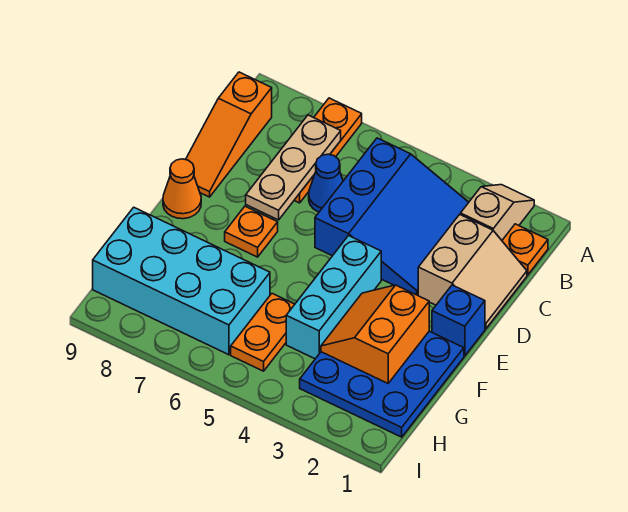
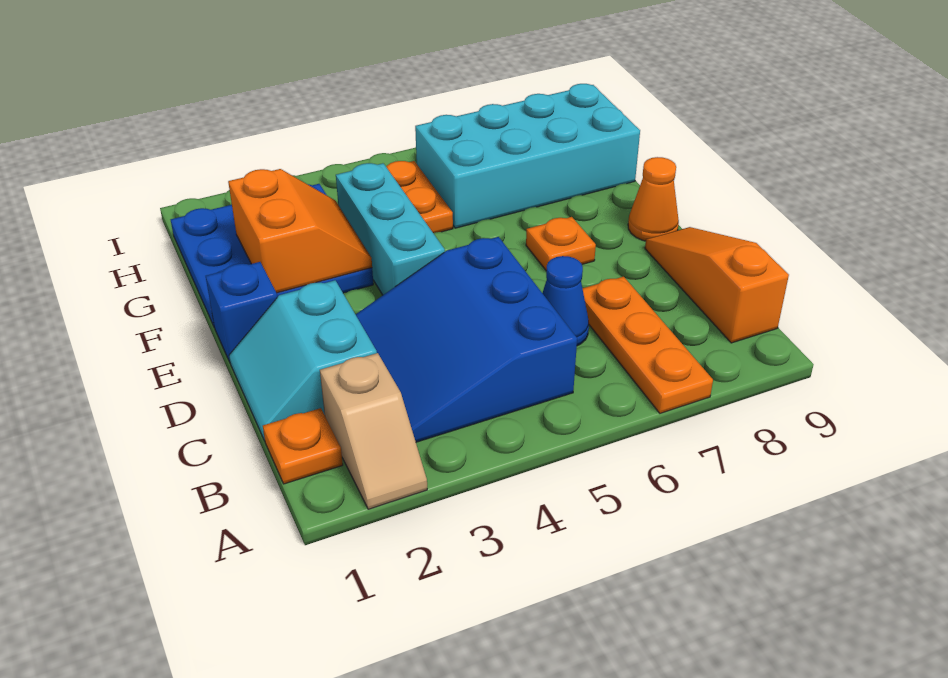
tan plate B7:D7 level 2 -> none
tan slope C1:D2 level 1 top 2 -> cyan slope C1:D2 level 1 top 2

